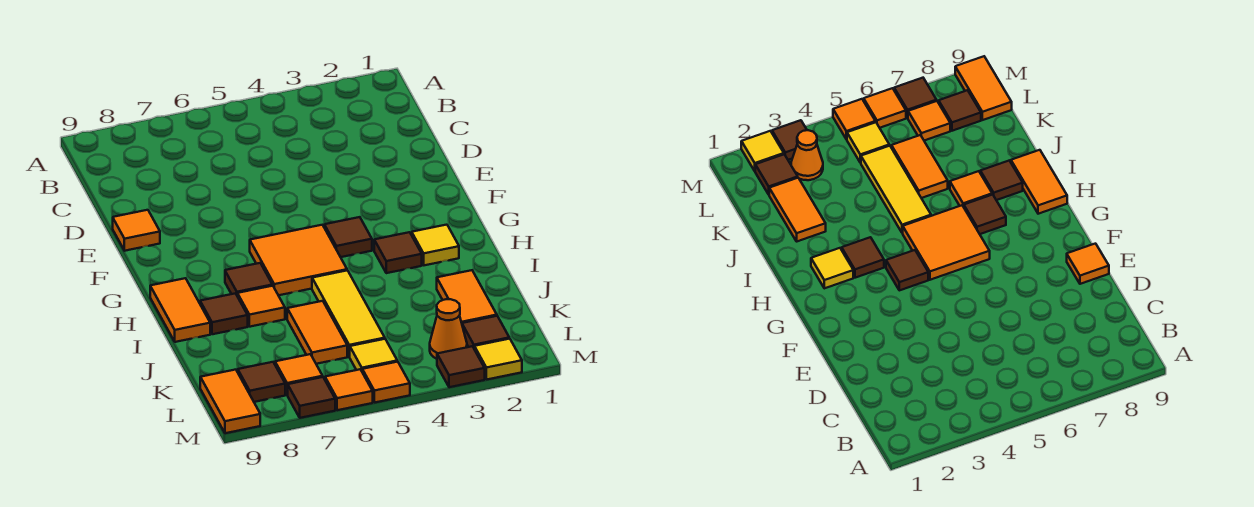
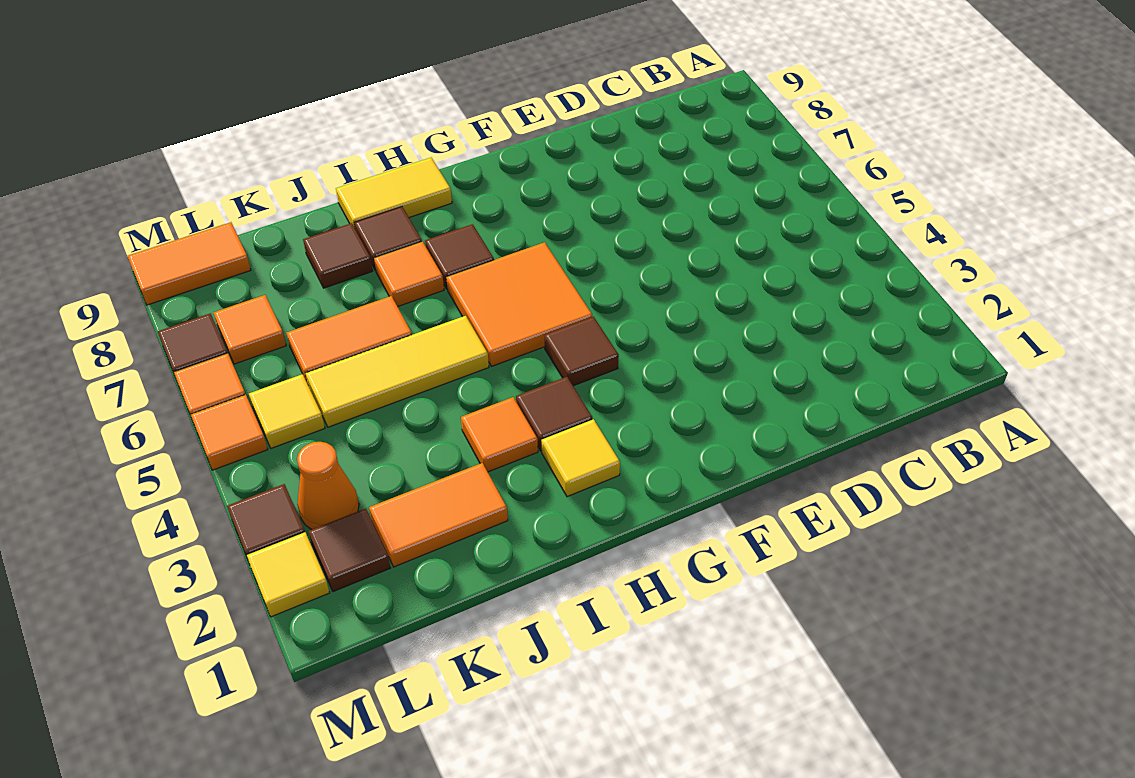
orange tile E9 level 1 -> orange tile I3 level 1
orange tile H9:I9 level 1 -> yellow tile H9:I9 level 1
brown tile L8 level 1 -> brown tile J8 level 1

